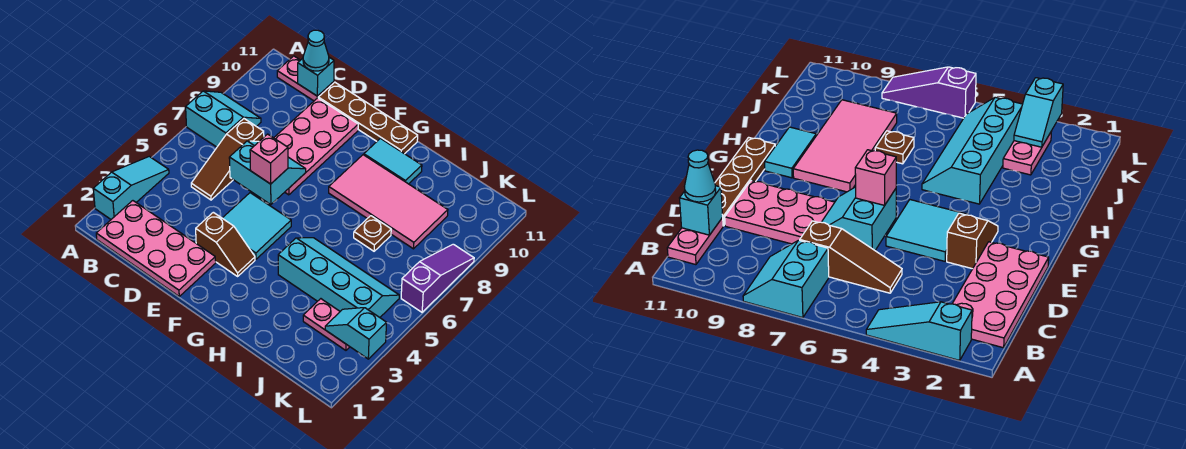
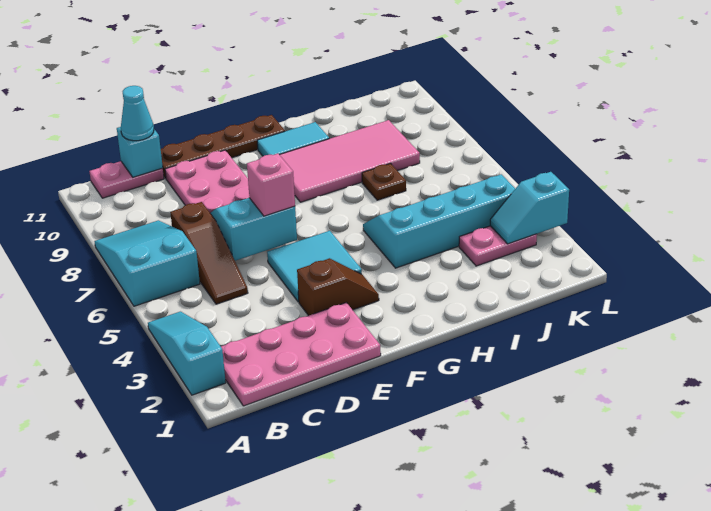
cyan slope A7:B8 level 1 top 7 -> cyan slope A6:B8 level 1 top 6
purple slope L6:L8 level 1 top 6 -> none

